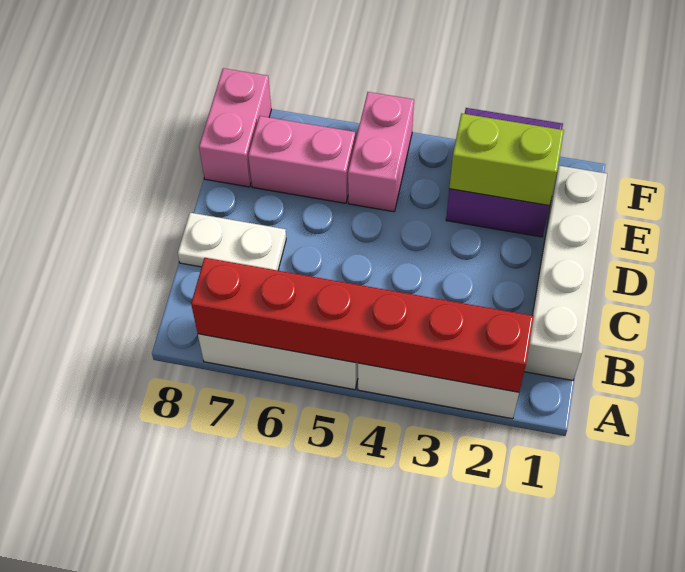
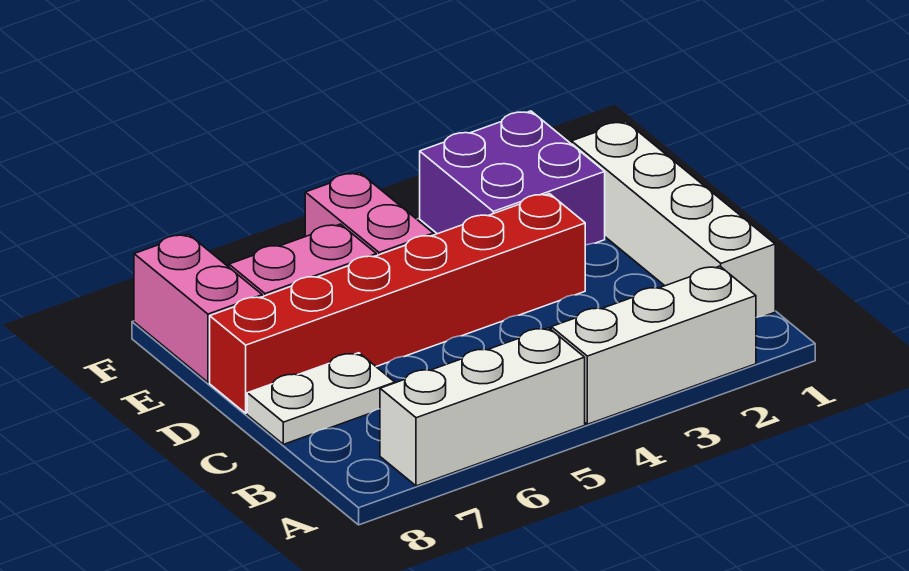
red brick A2:A7 level 2 -> red brick D3:D8 level 1
lime brick E2:E3 level 2 -> none

